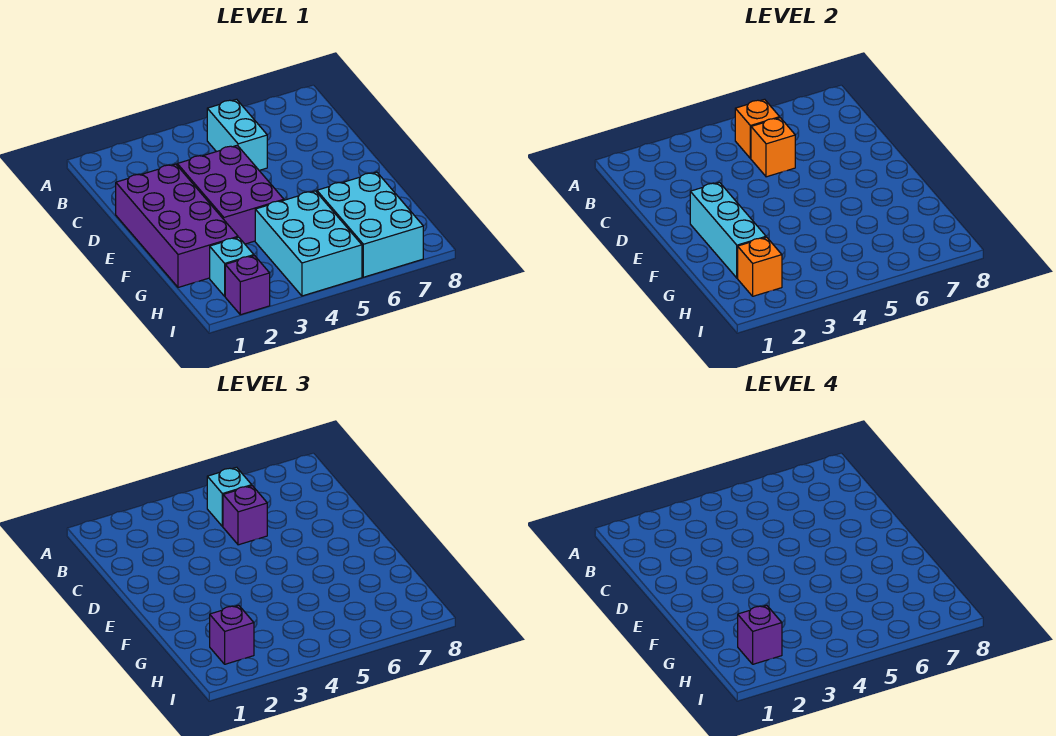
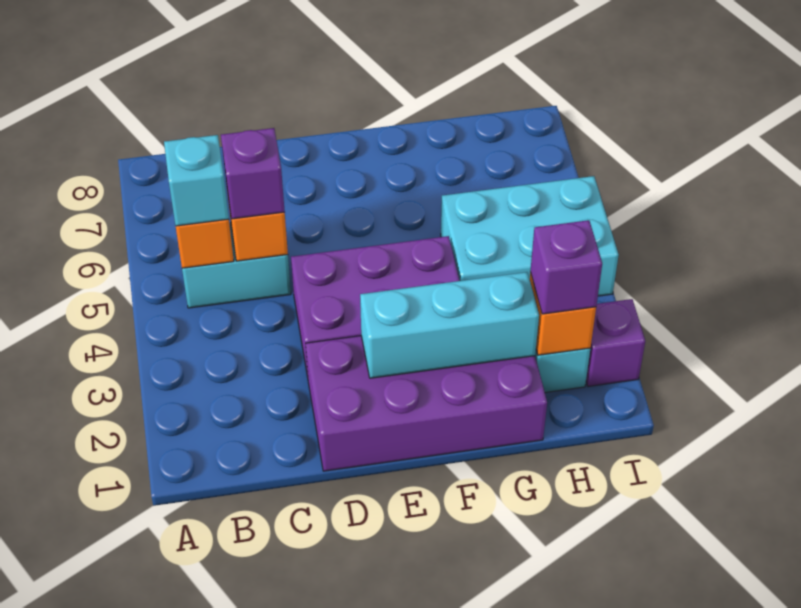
cyan brick G6:I7 level 1 -> none
purple brick H2 level 4 -> none

